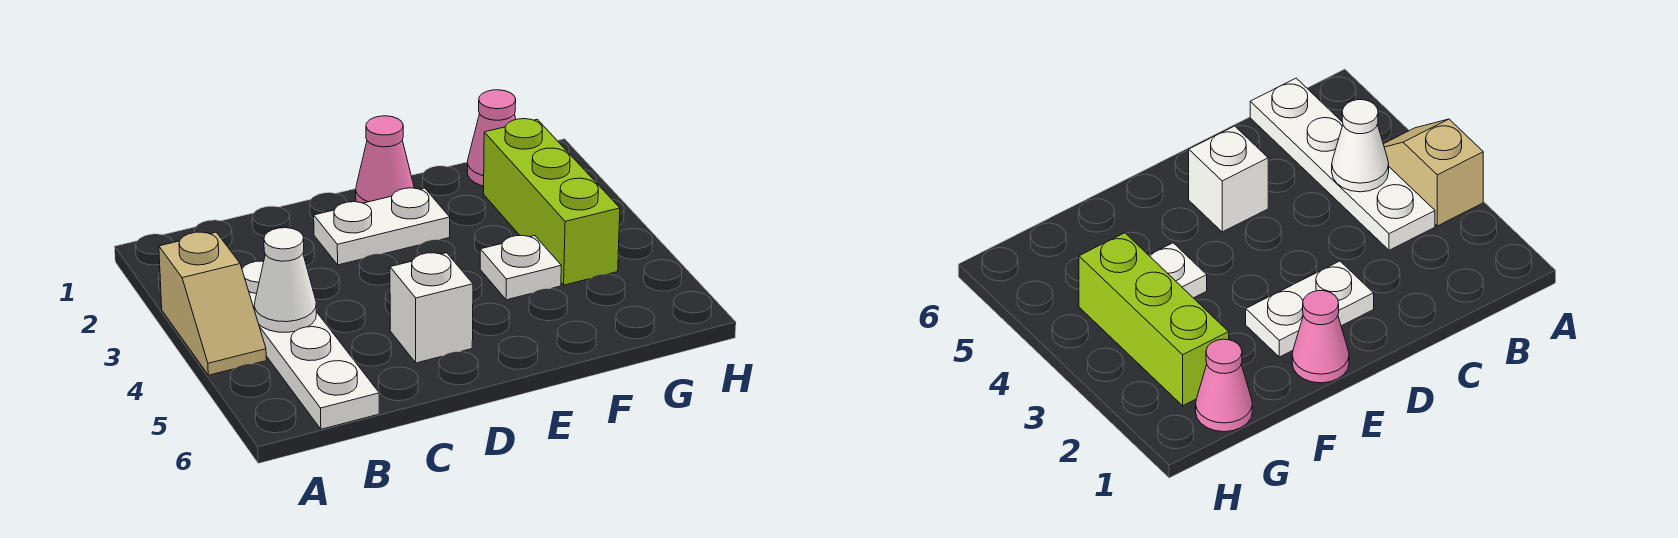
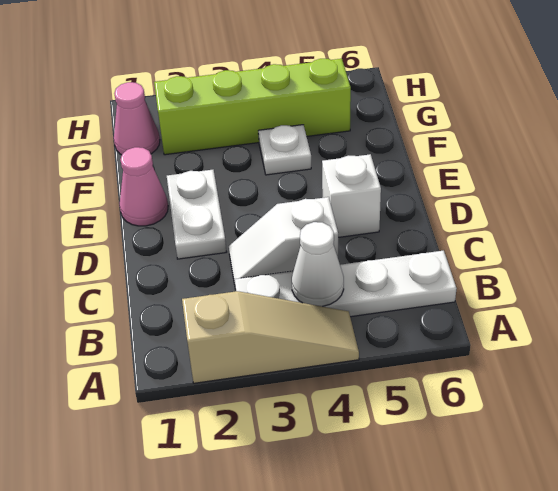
tan slope A3:A4 level 1 top 3 -> tan slope A2:A4 level 1 top 2
none -> white slope C3:C4 level 1 top 4
lime brick G2:G4 level 1 -> lime brick G2:G5 level 1

